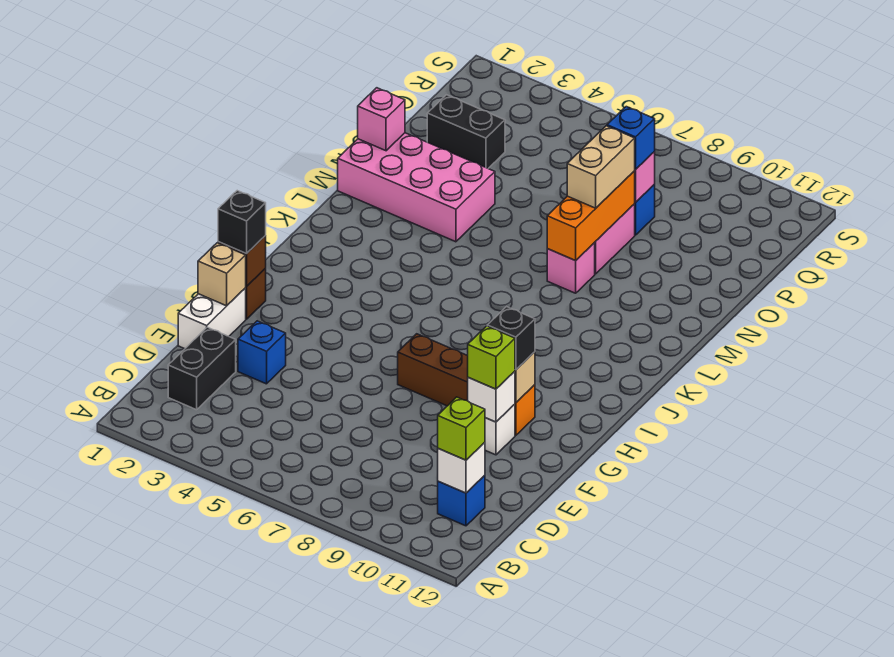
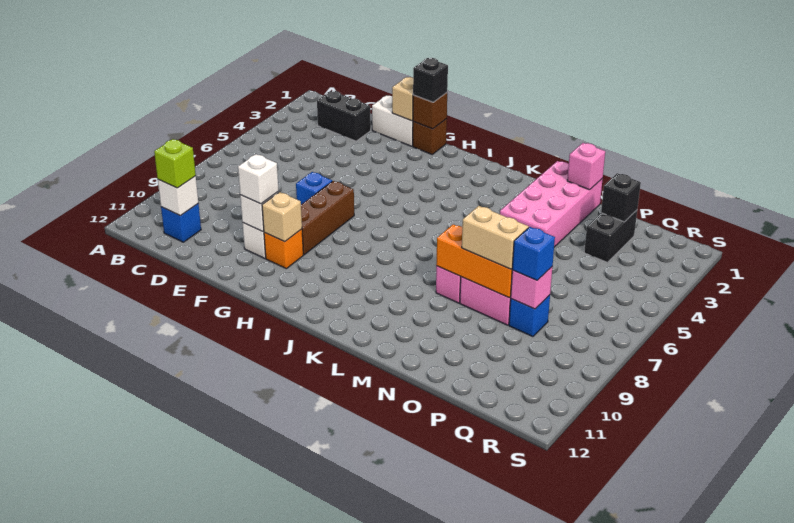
blue brick E3 level 1 -> blue brick F7 level 1
lime brick F10 level 3 -> white brick F10 level 3
black brick G10 level 3 -> black brick P2 level 2

